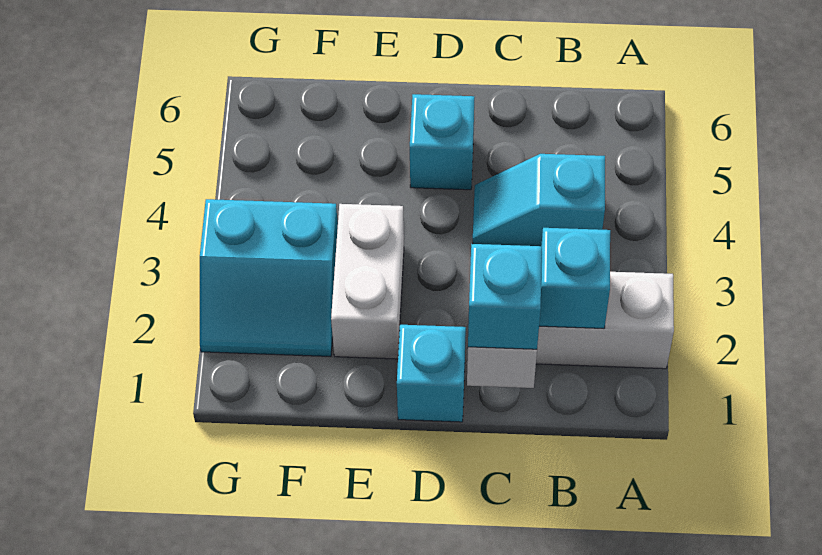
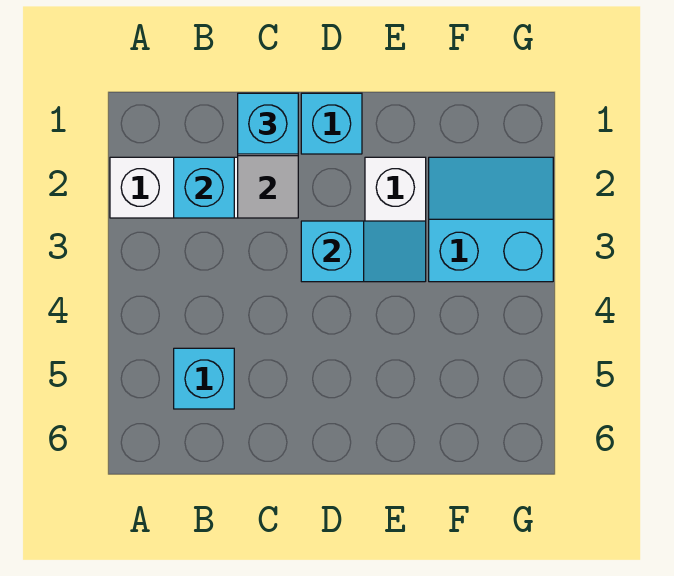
cyan slope B4:C4 level 1 top B -> cyan slope D3:E3 level 2 top D
cyan brick D5 level 1 -> cyan brick B5 level 1

